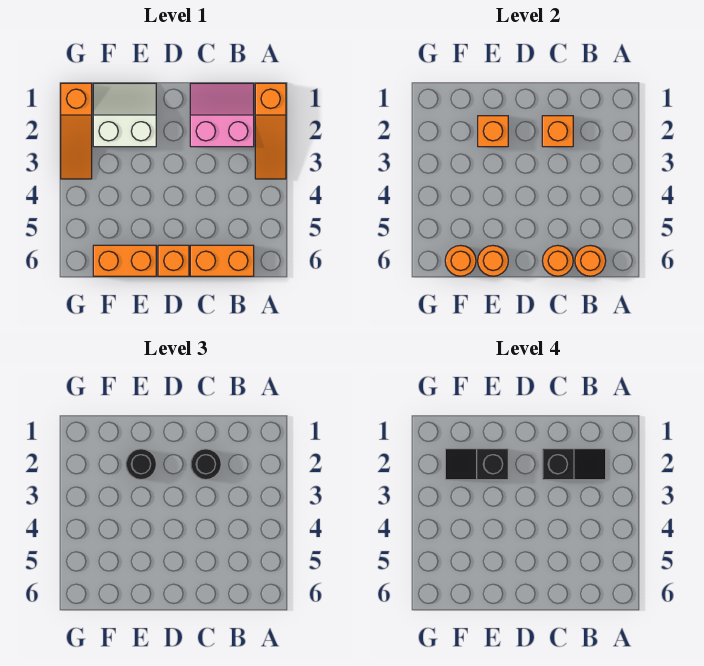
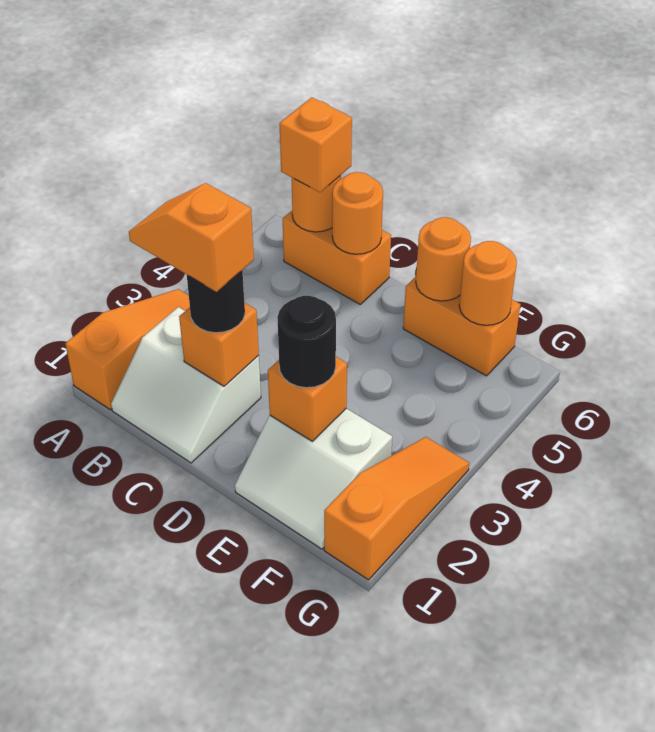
pink slope B1:C2 level 1 top 2 -> white slope B1:C2 level 1 top 2
black slope B2:C2 level 4 top C -> orange slope B2:C2 level 4 top C
orange brick D6 level 1 -> orange brick B6 level 3
black slope E2:F2 level 4 top E -> none

